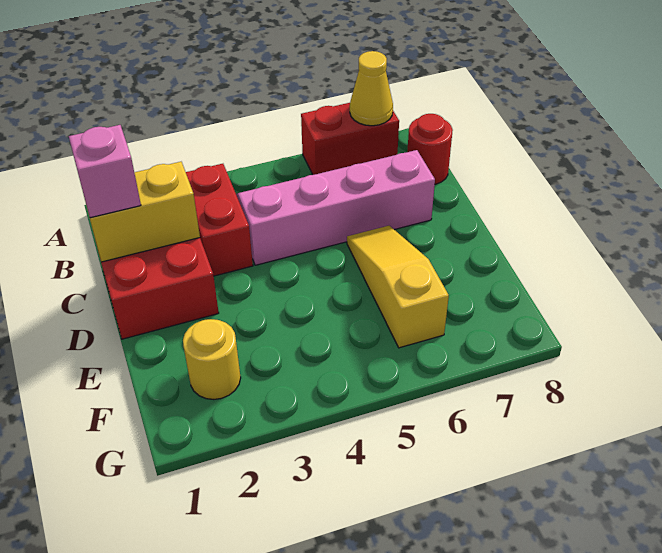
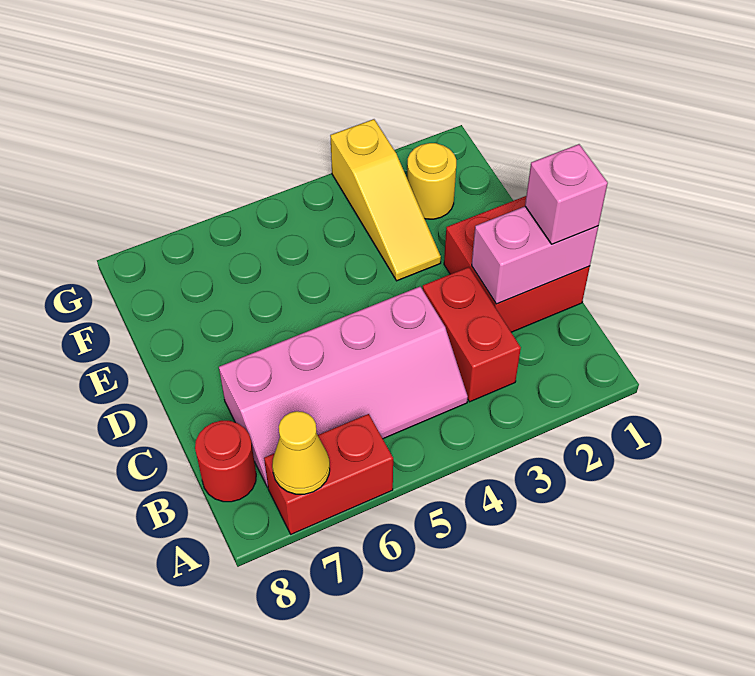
yellow brick C1:C2 level 2 -> pink brick C1:C2 level 2
yellow slope D6:F6 level 1 top F -> yellow slope E3:G3 level 1 top G

